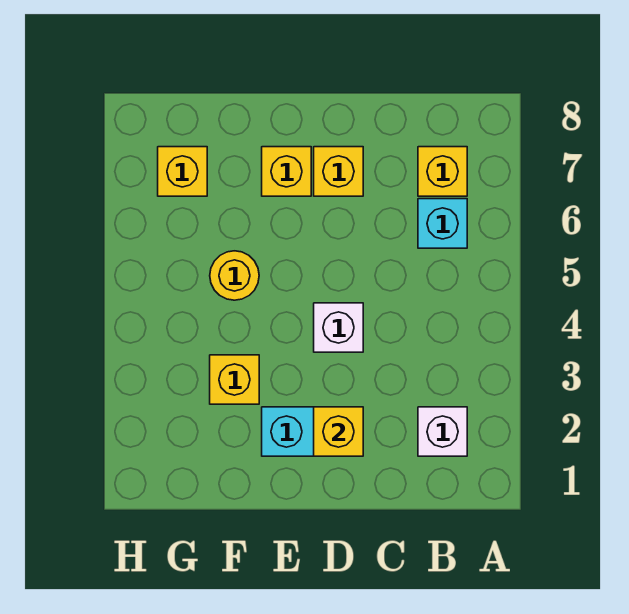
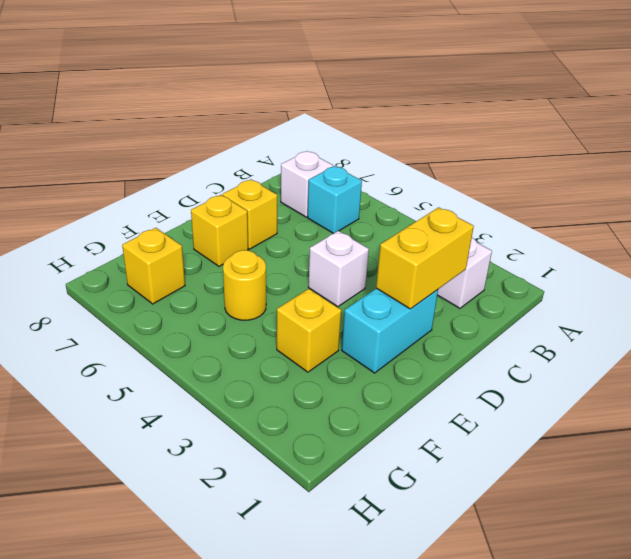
yellow brick B7 level 1 -> white brick B7 level 1
yellow brick D2 level 2 -> yellow brick C2:D2 level 2

